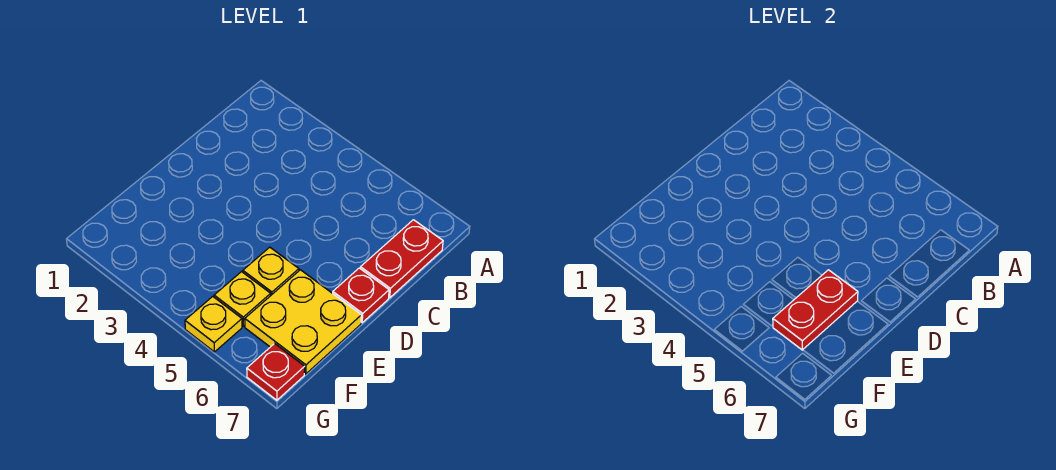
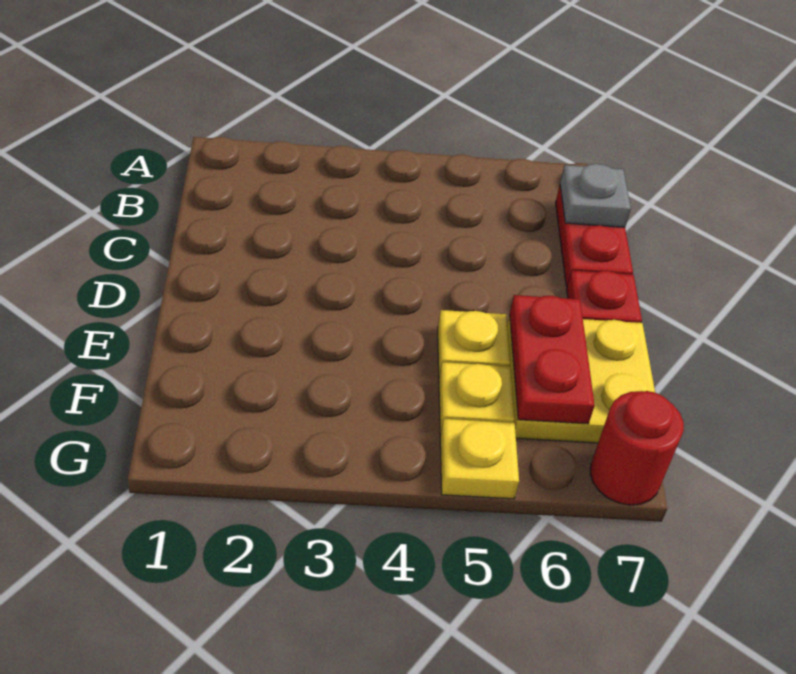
none -> grey plate B7 level 2
red plate G7 level 1 -> red round brick G7 level 1

